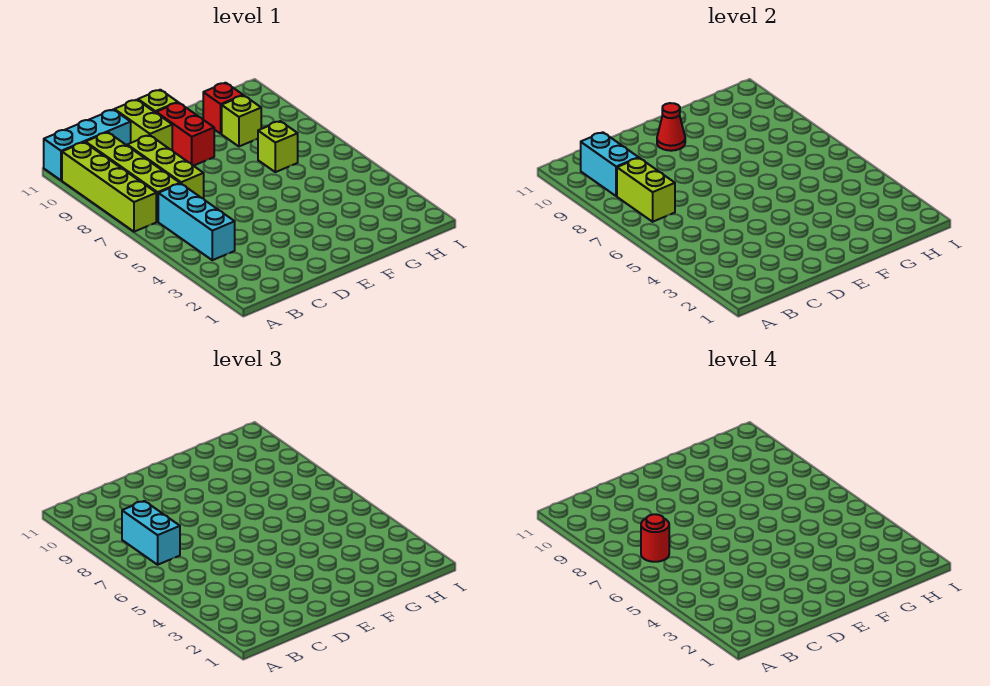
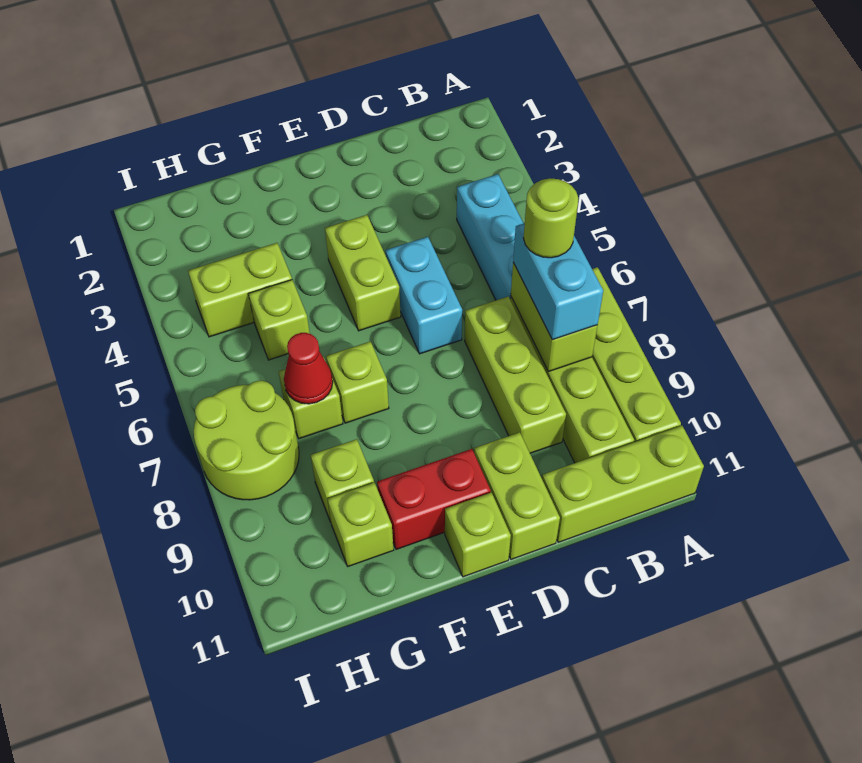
cyan brick A11:C11 level 1 -> lime brick A11:C11 level 1
red round brick B7 level 4 -> lime round brick B7 level 4
cyan brick B9:B10 level 2 -> cyan brick D5:D6 level 1
none -> lime brick E4:E5 level 1
red brick E9:E10 level 1 -> red brick E10:F10 level 1
red cone E10 level 2 -> red cone G7 level 2
none -> lime brick F7 level 1
none -> lime brick G4:H4 level 1
none -> lime brick G5 level 1
red brick G10 level 1 -> lime brick G10 level 1
none -> lime round brick H7:I8 level 1

